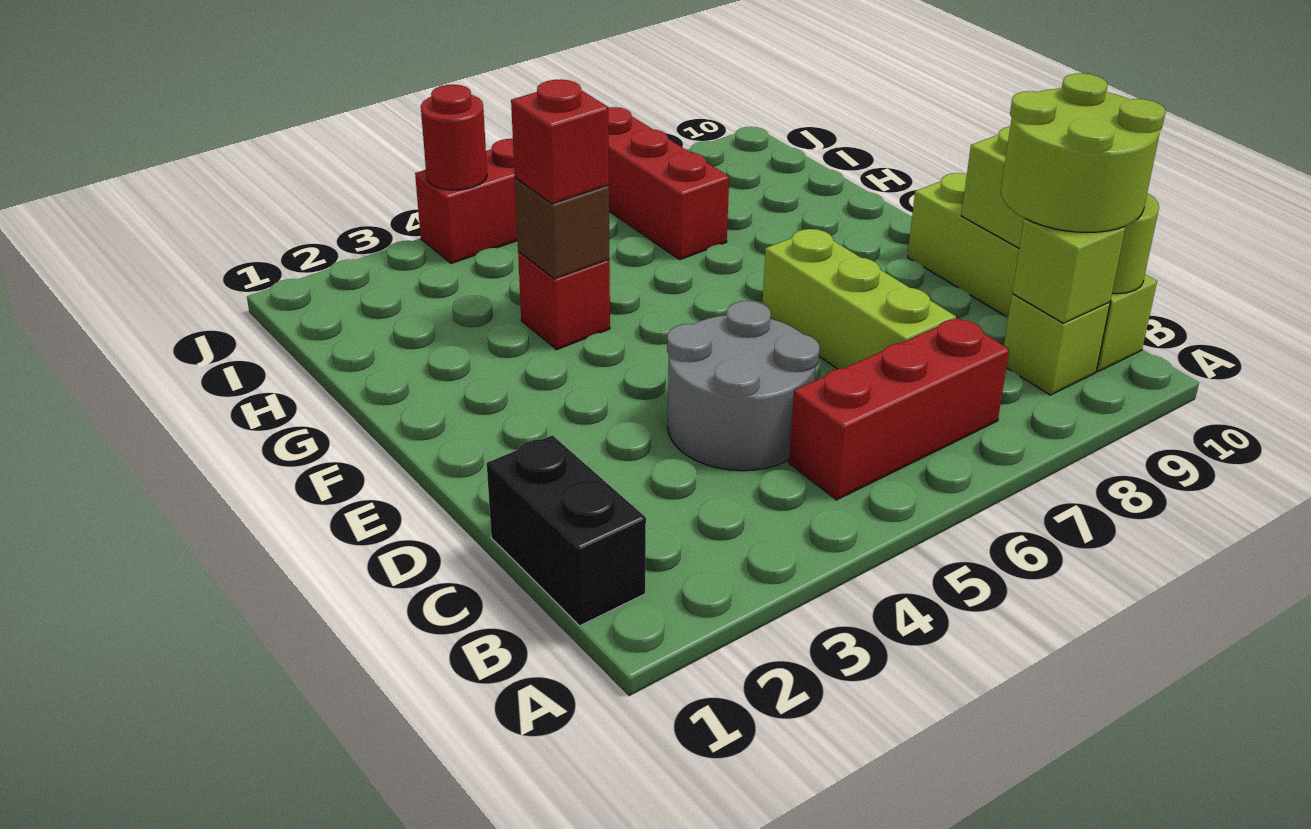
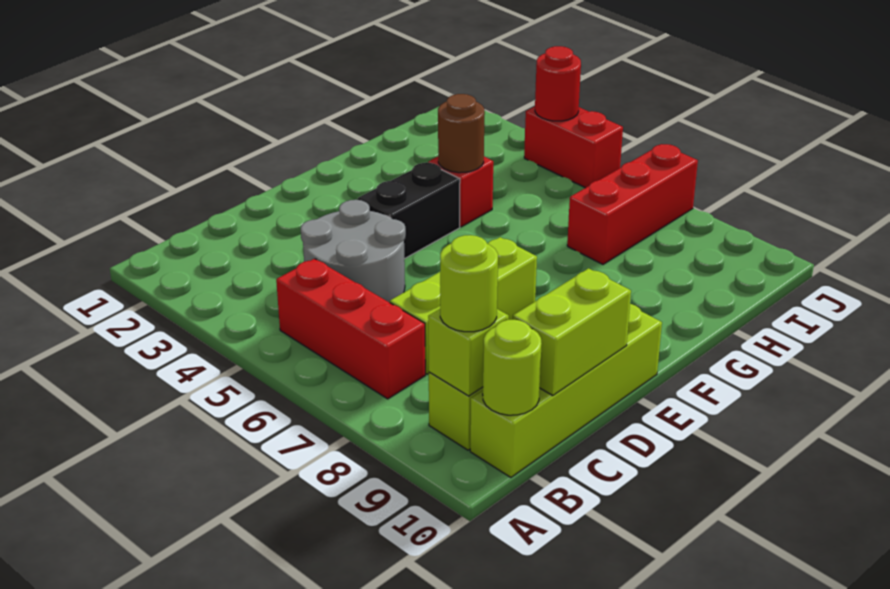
black brick B1:C1 level 1 -> black brick E4:F4 level 1
lime round brick B9:C10 level 3 -> lime round brick B9 level 3
brown brick G4 level 2 -> brown round brick G4 level 2
red brick G4 level 3 -> none

